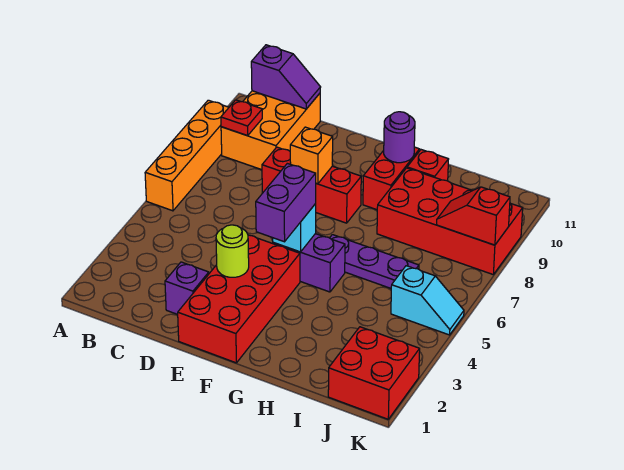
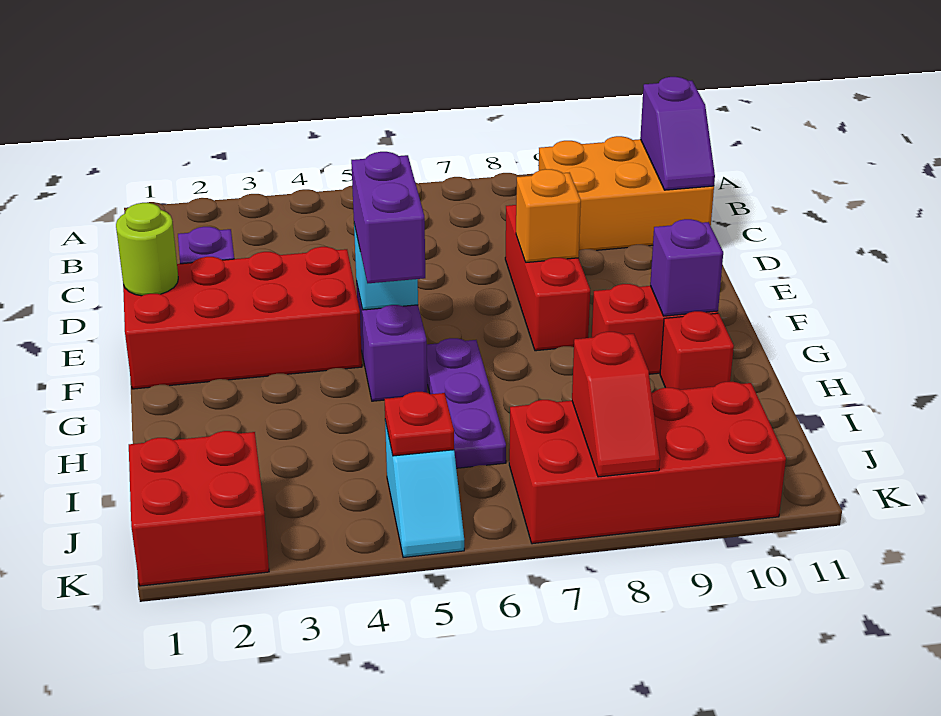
orange brick A6:A9 level 1 -> none
red plate B9 level 2 -> red plate J5 level 2
lime round brick E3 level 2 -> lime round brick E1 level 2
purple brick F4:F5 level 3 -> purple brick F5:G5 level 3
purple round brick G10 level 2 -> purple brick G10 level 2
red brick H8:K9 level 1 -> red brick J7:K10 level 1
red slope J8:K8 level 2 top K -> red slope J8:K8 level 2 top J

